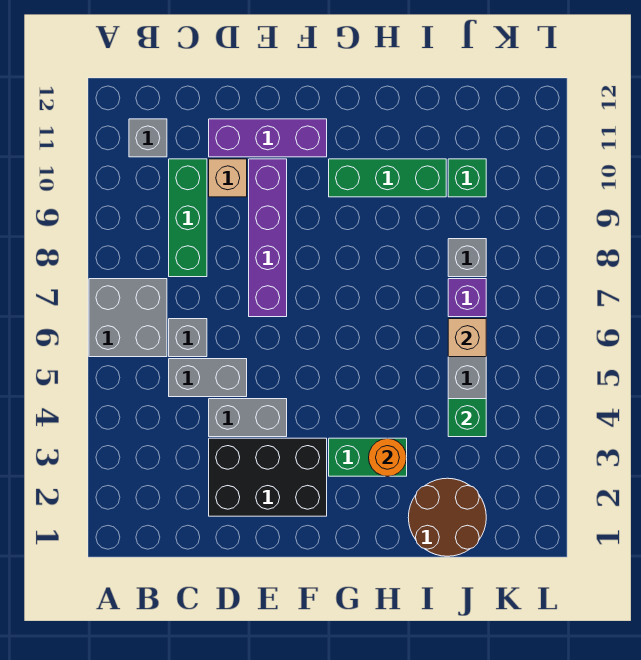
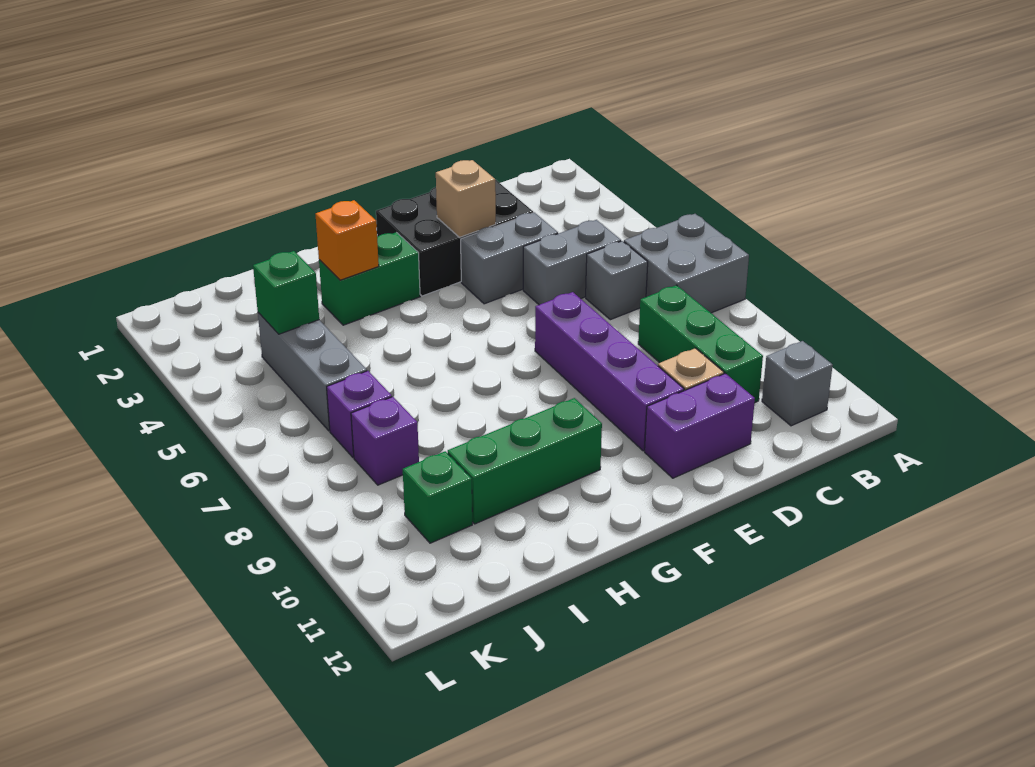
purple brick D11:F11 level 1 -> purple brick D11:E11 level 1
orange round brick H3 level 2 -> orange brick H3 level 2
brown round brick I1:J2 level 1 -> none
tan brick J6 level 2 -> tan brick E3 level 2
grey brick J8 level 1 -> purple brick J8 level 1

